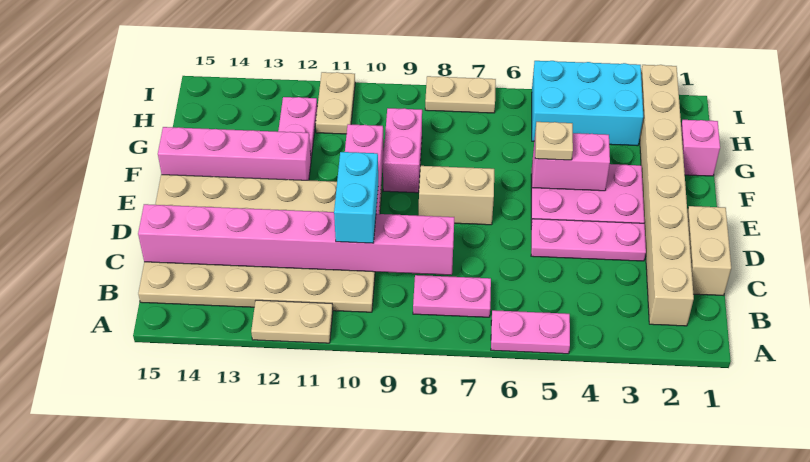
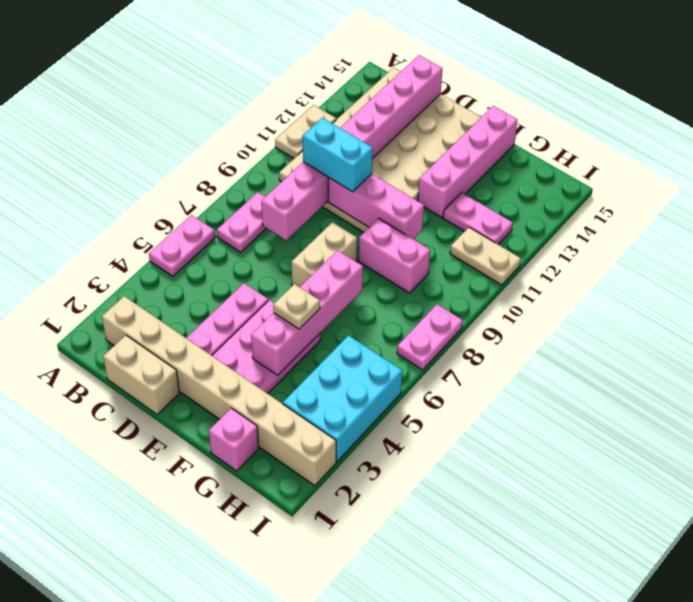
pink brick F4:F5 level 2 -> pink brick F4:F7 level 2
tan plate I7:I8 level 1 -> pink plate I7:I8 level 1

